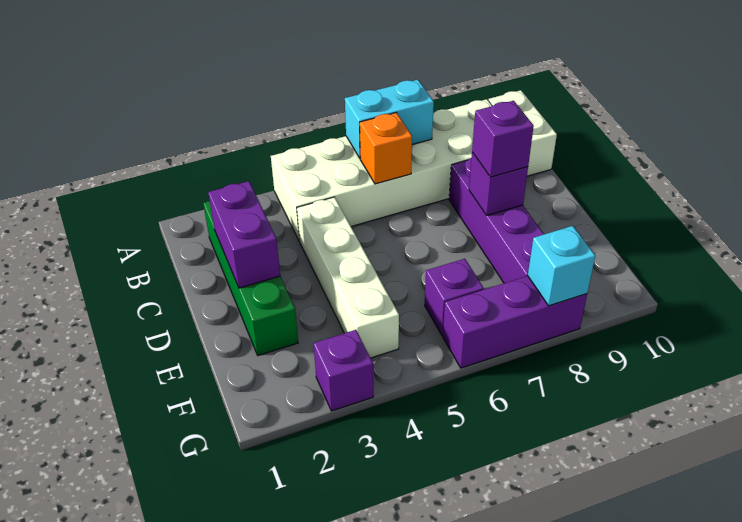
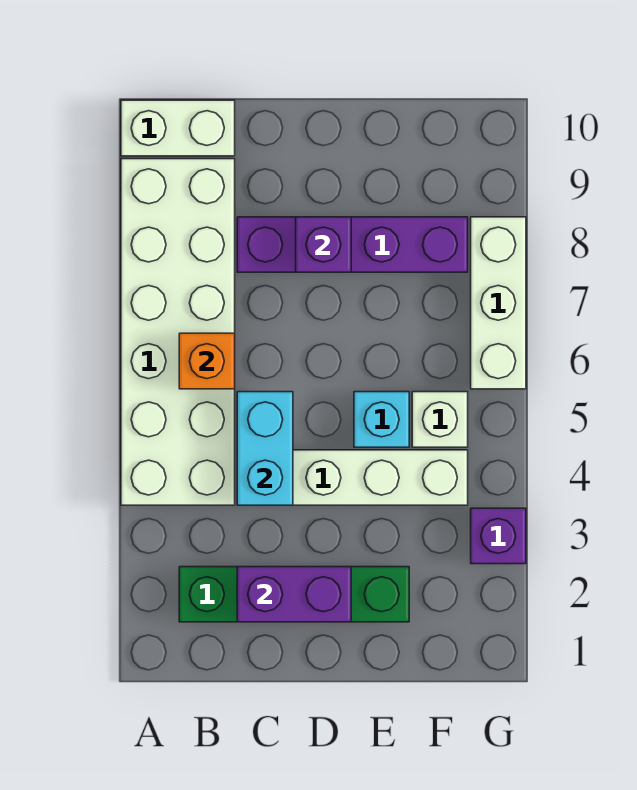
cyan brick A6:A7 level 2 -> cyan brick C4:C5 level 2
purple brick D8 level 3 -> none
none -> white brick F5 level 1
purple brick F6 level 1 -> none
purple brick G6:G8 level 1 -> white brick G6:G8 level 1
cyan brick G8 level 2 -> cyan brick E5 level 1

